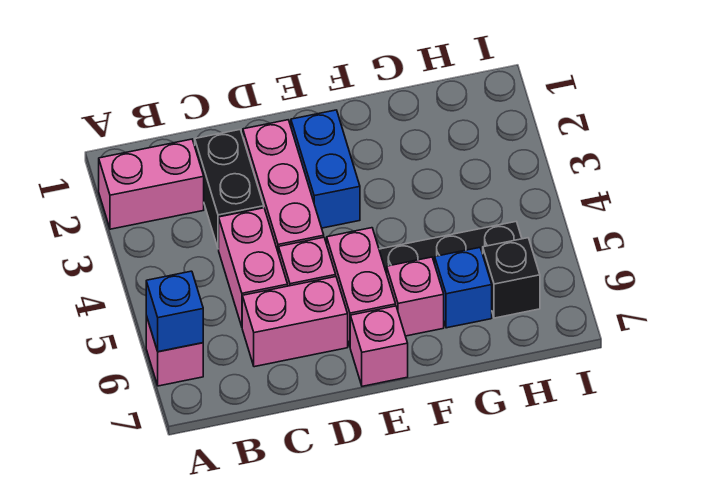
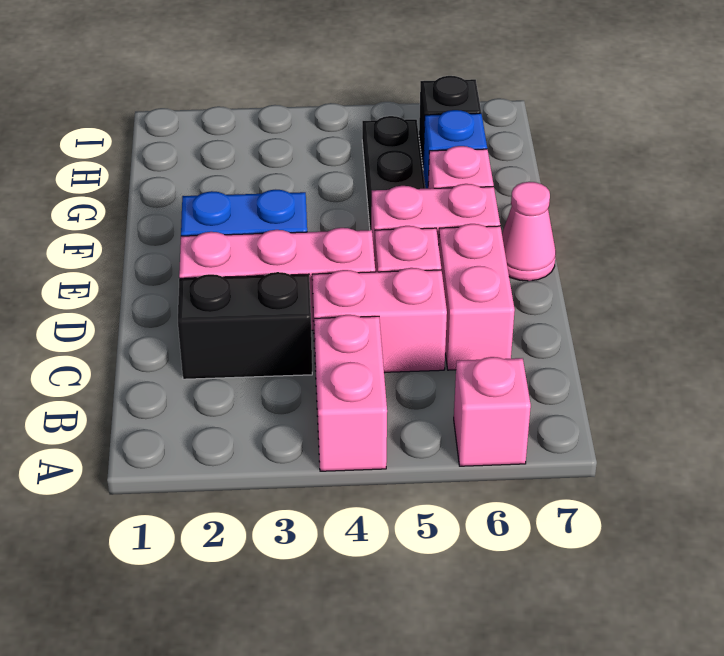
pink brick A2:B2 level 1 -> pink brick A4:B4 level 1
blue brick A6 level 2 -> none
pink brick E7 level 1 -> pink cone E7 level 1

